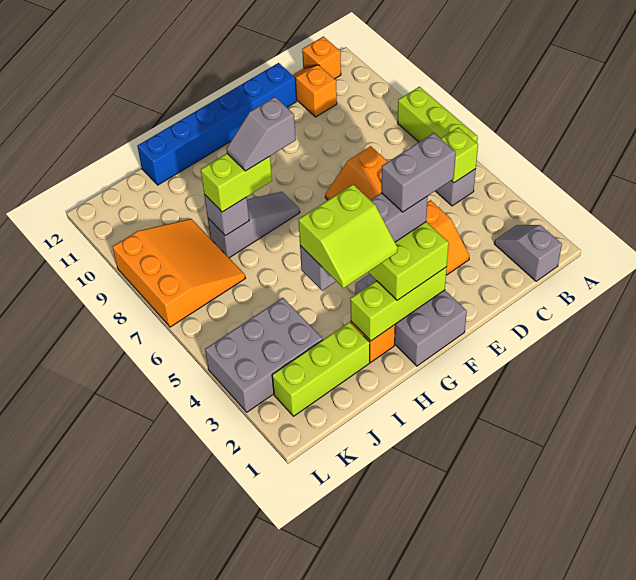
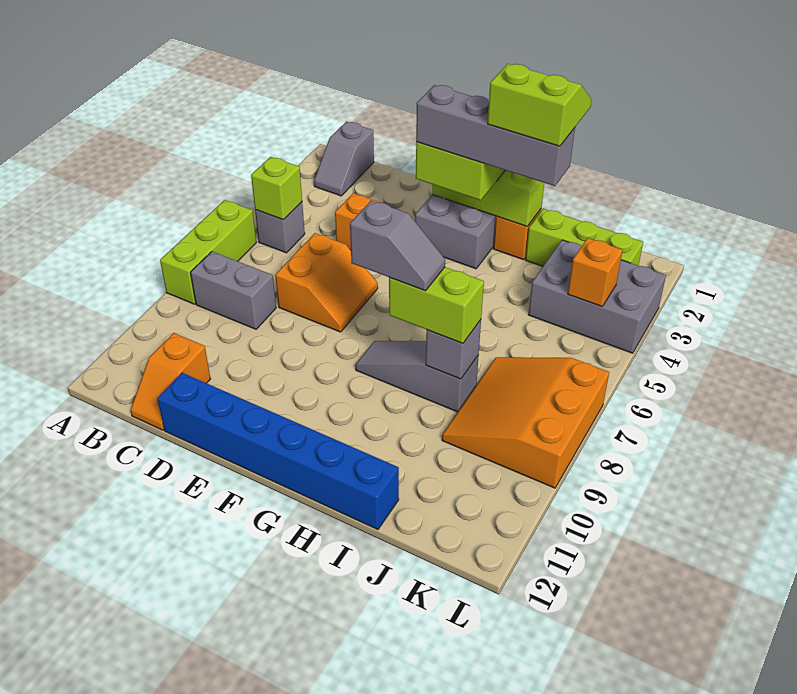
orange brick B12 level 1 -> orange brick K4 level 2
grey brick E3:F3 level 5 -> grey brick B8:C8 level 1

